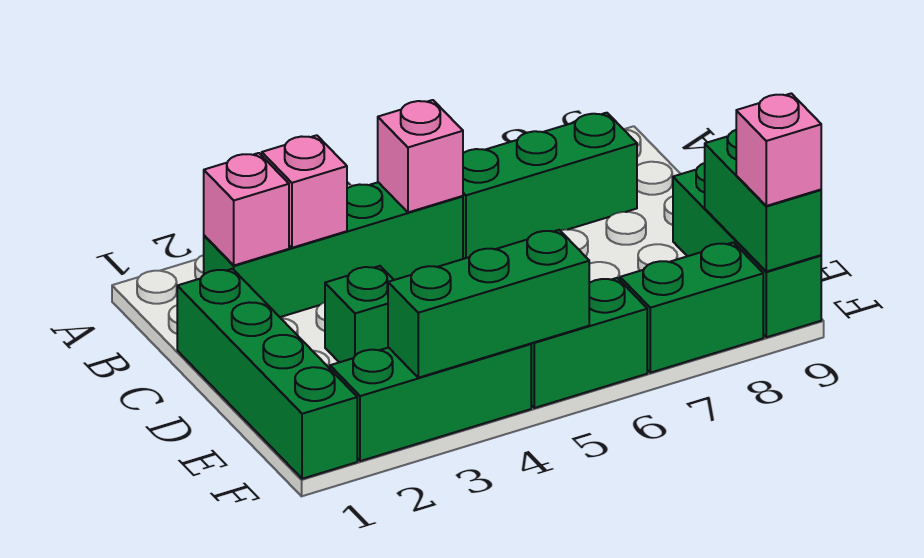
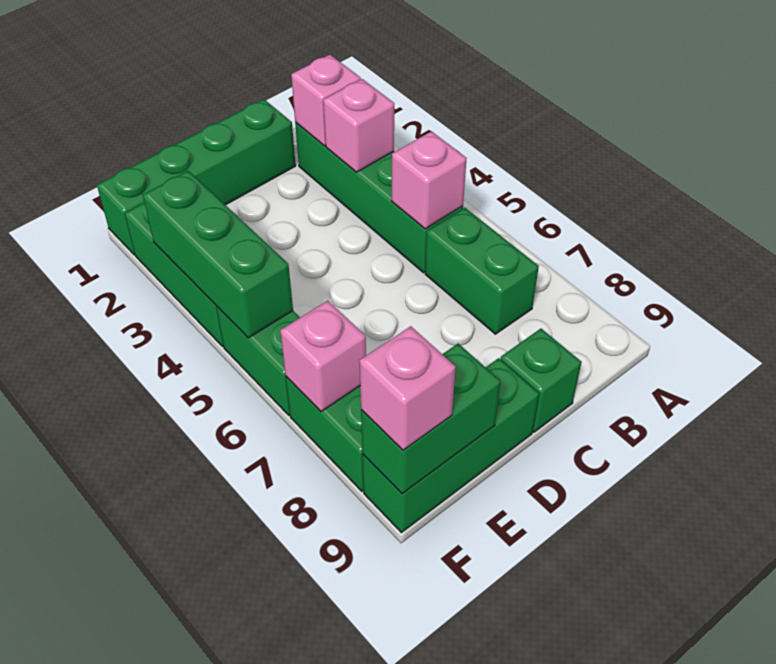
green brick B6:B8 level 1 -> green brick B6:B7 level 1
green brick D3 level 1 -> green brick C9 level 1
none -> pink brick F7 level 2

